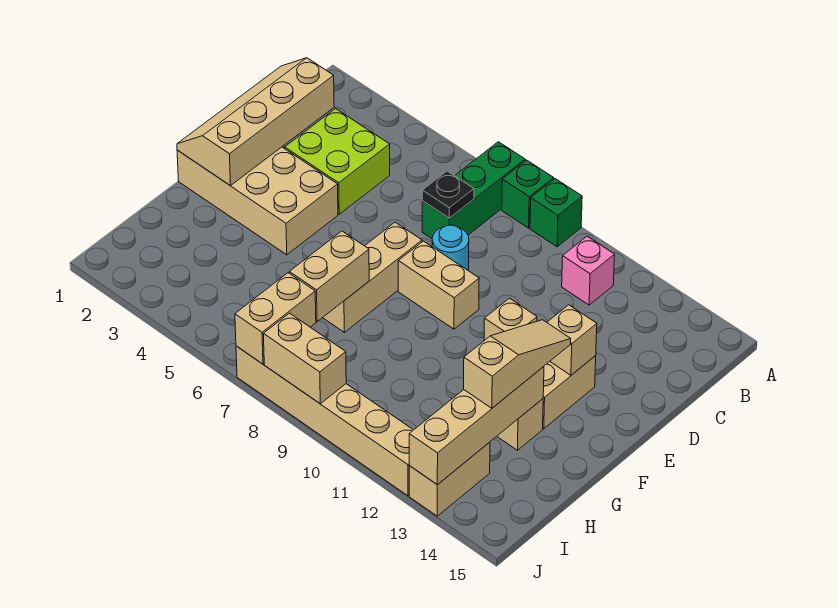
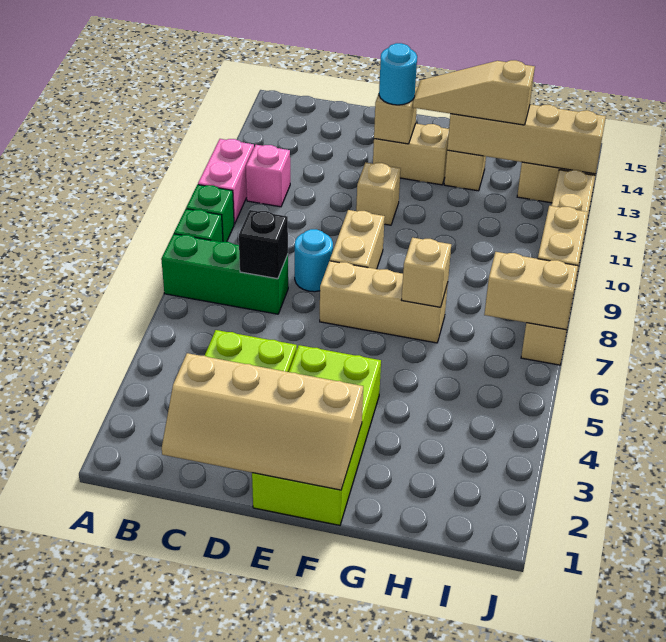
none -> pink brick A10:A11 level 1
black plate C7 level 2 -> black brick C7 level 2
tan brick E1:F4 level 1 -> lime brick E1:F4 level 1
none -> cyan round brick E13 level 3
tan brick G7:H7 level 2 -> tan brick G7 level 2

